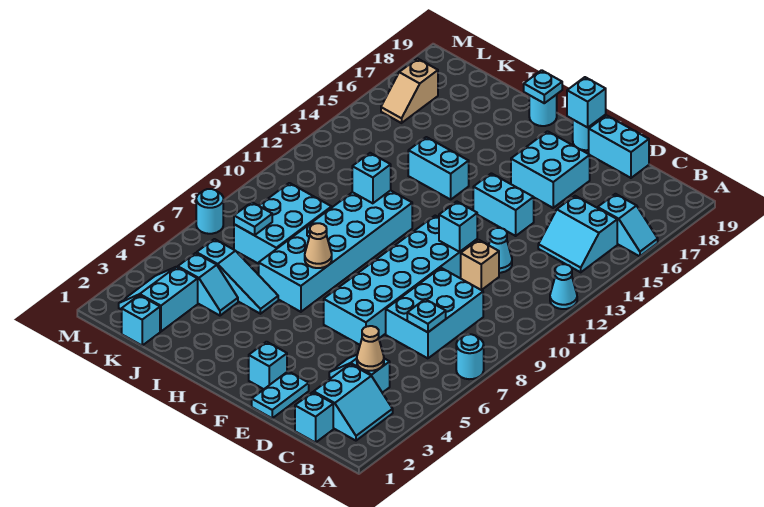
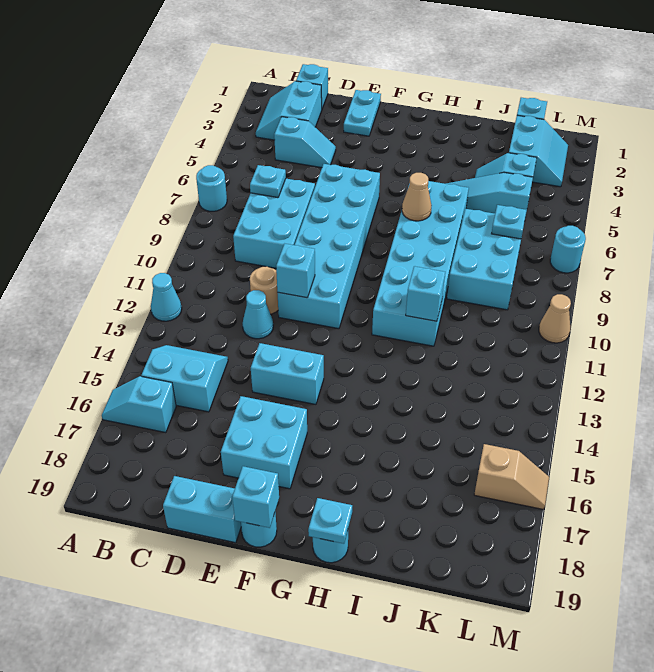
tan cone C4 level 2 -> tan cone M10 level 1
tan brick D11 level 1 -> tan round brick D11 level 1
cyan brick F2 level 1 -> none
cyan brick H14:I14 level 1 -> none
tan slope L16:L17 level 1 top 17 -> tan slope L16:M16 level 1 top L

